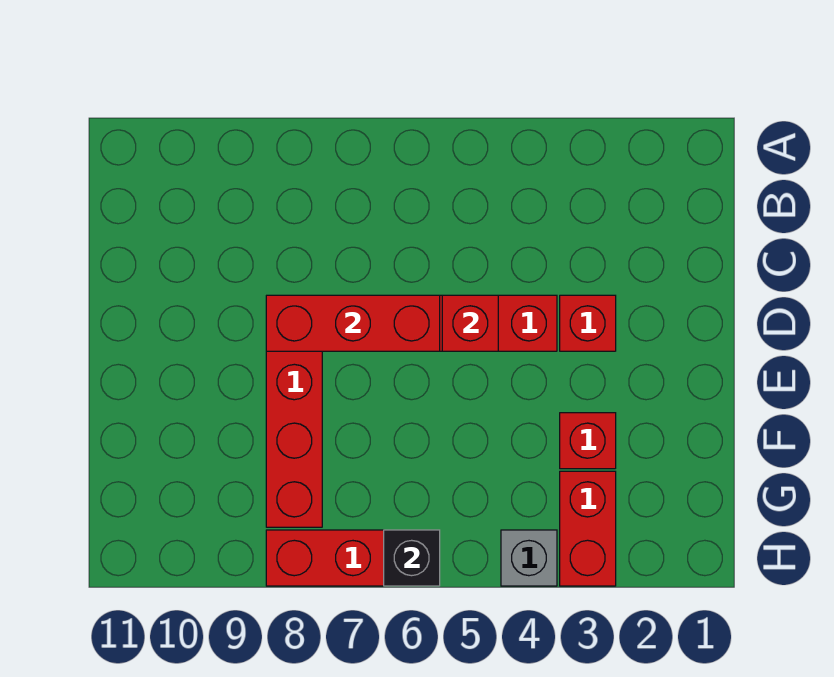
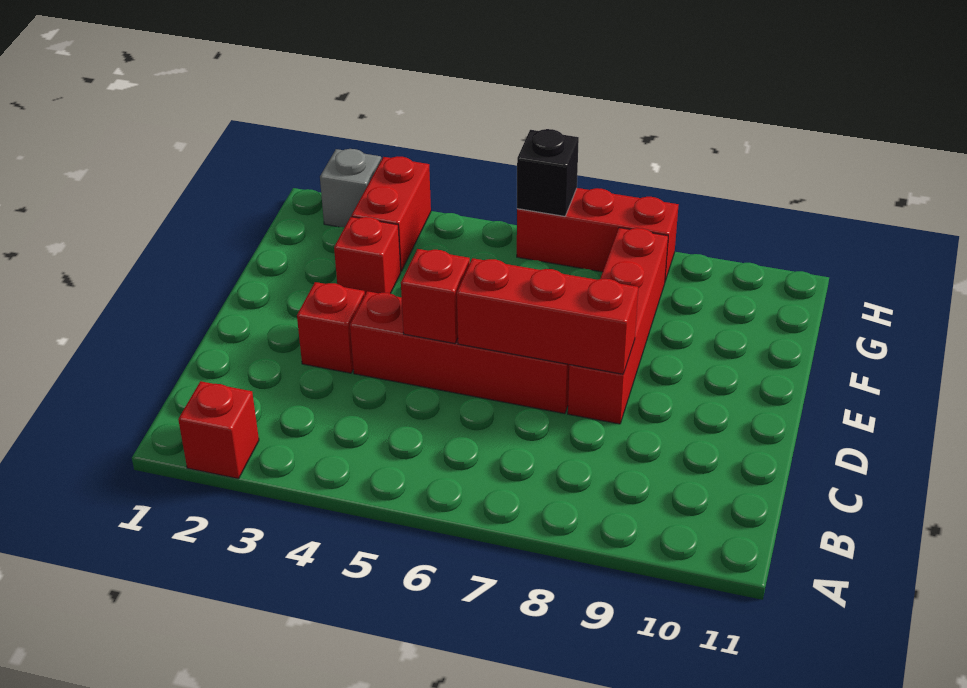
none -> red brick A2 level 1
grey brick H4 level 1 -> grey brick H2 level 1

